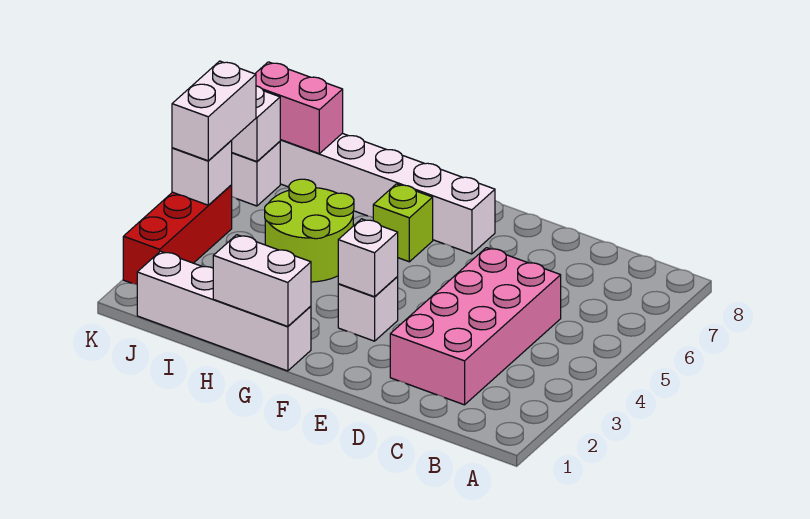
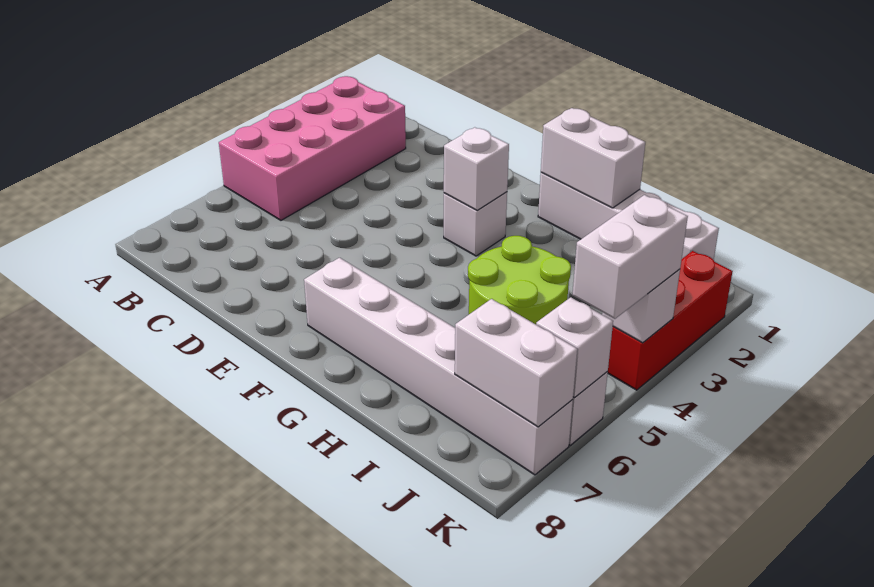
pink brick C2:D5 level 1 -> pink brick A2:B5 level 1
lime brick G6 level 1 -> none
pink brick J7:K7 level 2 -> white brick J7:K7 level 2

